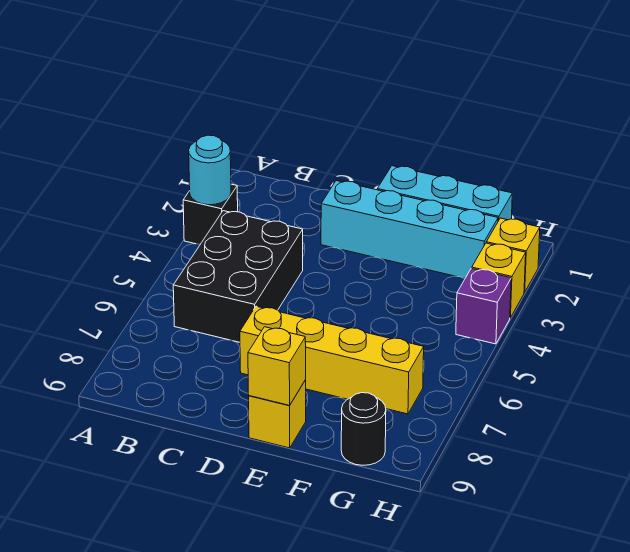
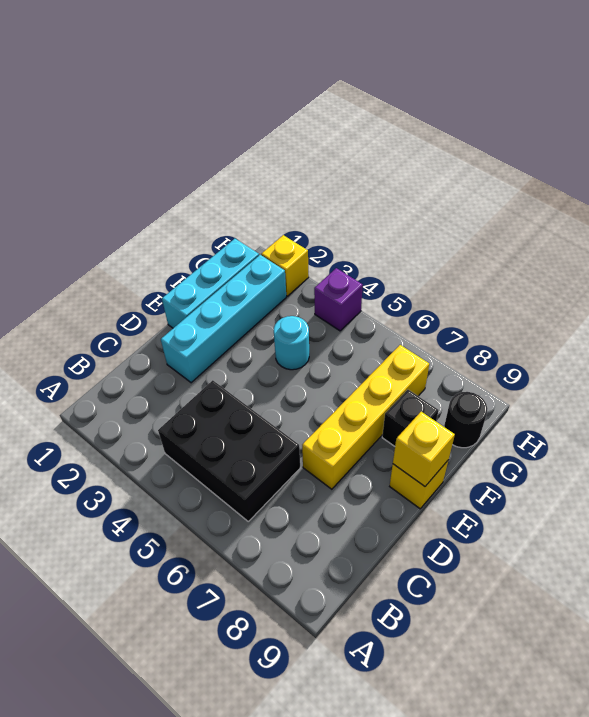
black brick A3 level 1 -> black brick F8 level 1
cyan round brick A3 level 2 -> cyan round brick F4 level 1
yellow brick H3 level 1 -> none

